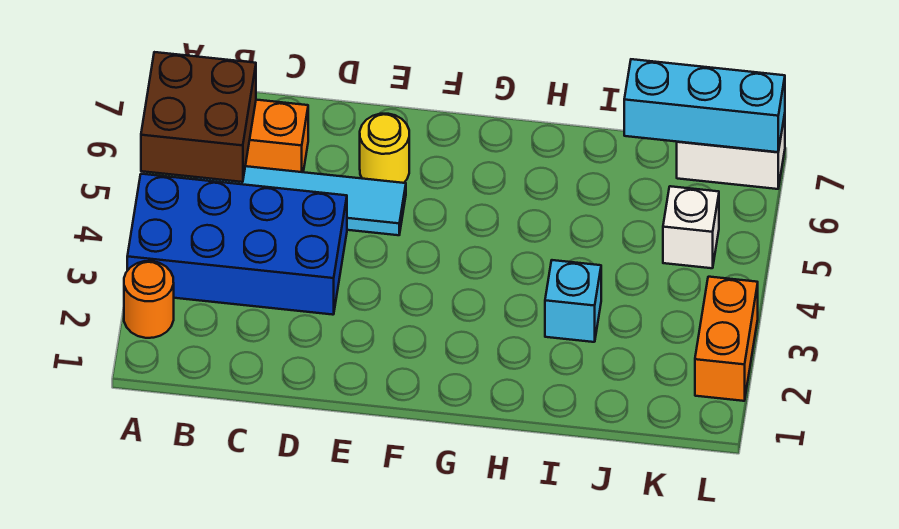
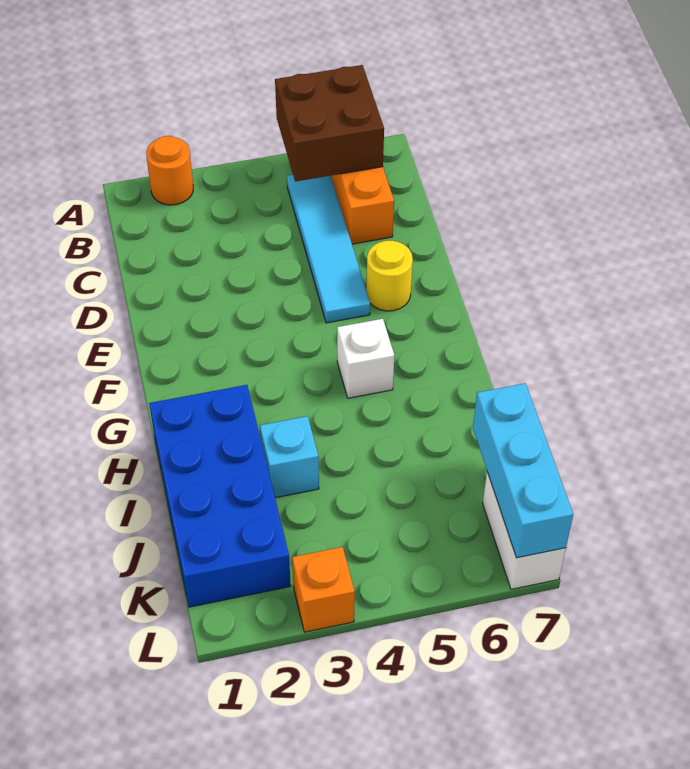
blue brick A3:D4 level 1 -> blue brick H1:K2 level 1
white brick K5 level 1 -> white brick G5 level 1
orange brick L2:L3 level 1 -> orange brick L3 level 1

